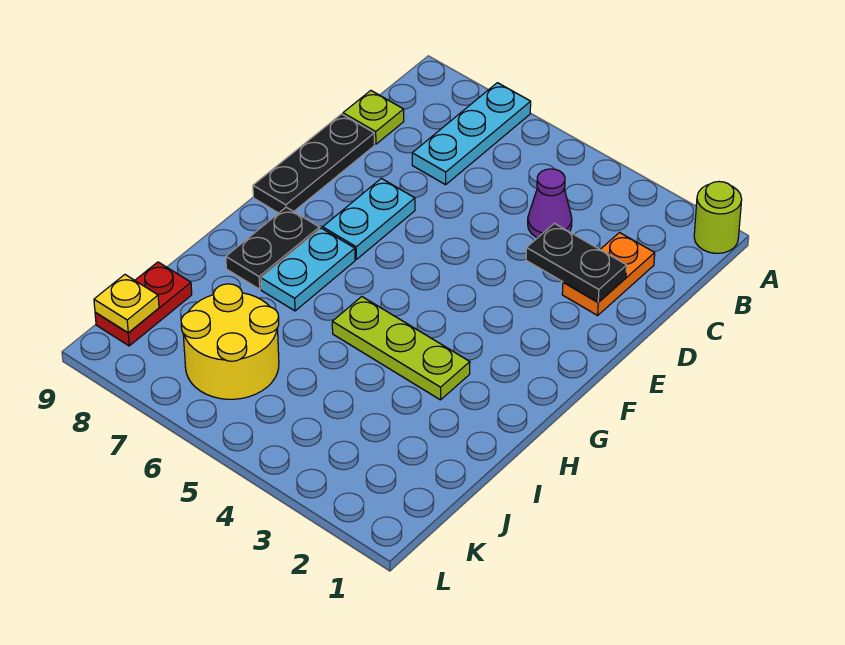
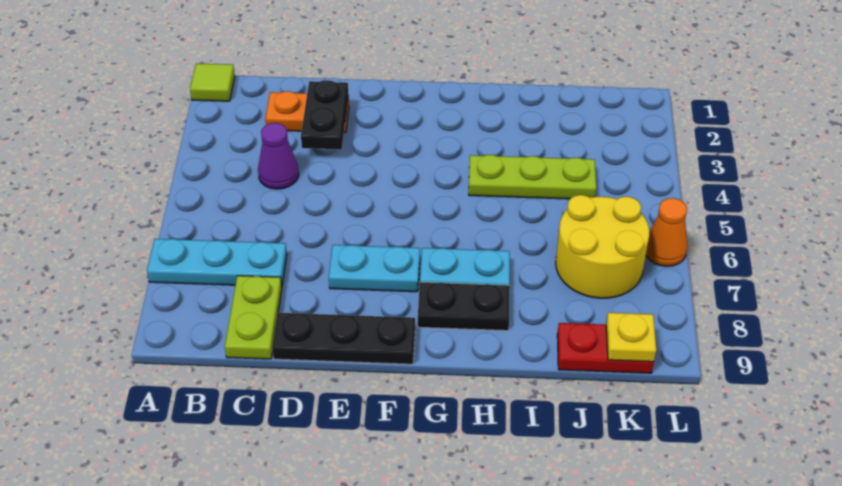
lime round brick A1 level 1 -> lime tile A1 level 1
lime plate C9 level 1 -> lime plate C8:C9 level 1
lime plate H3:H5 level 1 -> lime plate H4:J4 level 1
none -> orange cone L6 level 1

